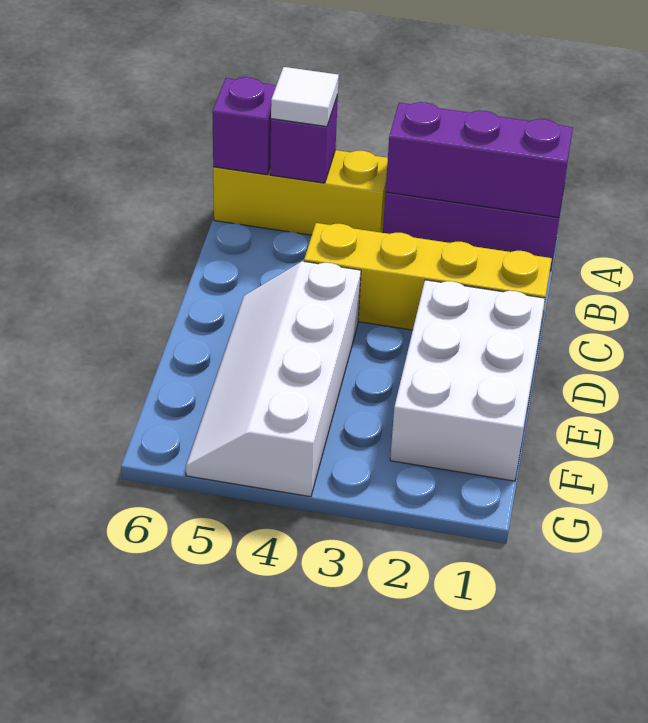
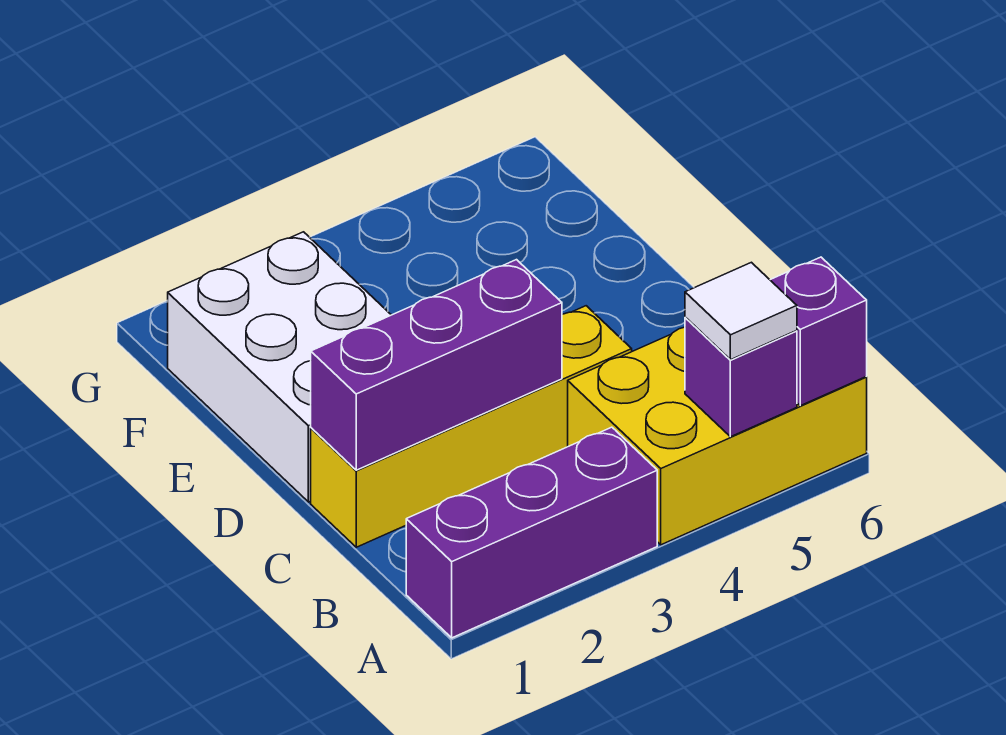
purple brick A1:A3 level 2 -> purple brick C1:C3 level 2
yellow brick A4:A6 level 1 -> yellow brick A4:B6 level 1
white slope D4:G5 level 1 top 4 -> none

